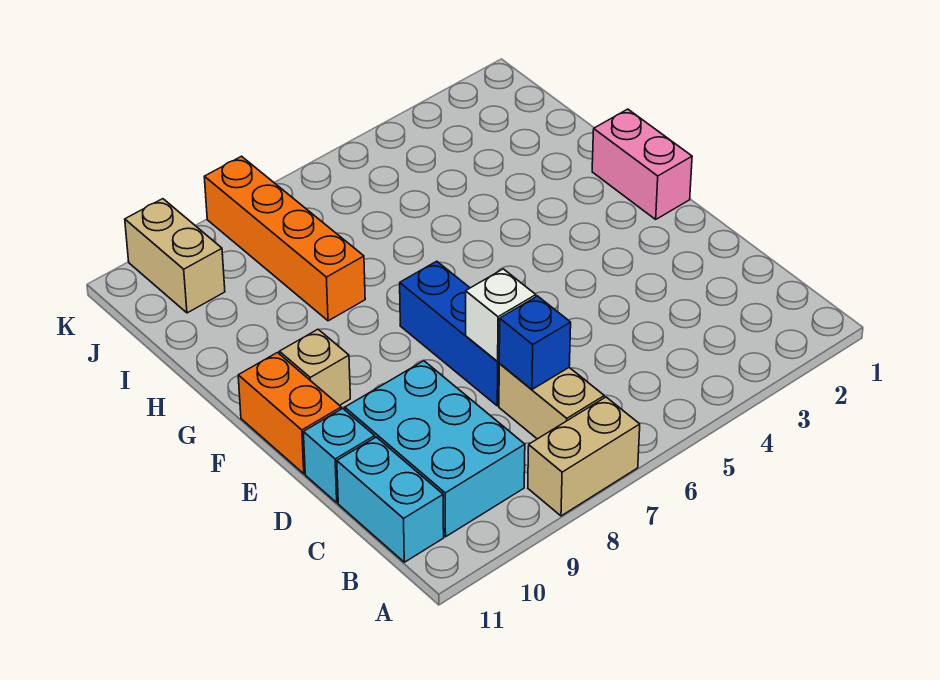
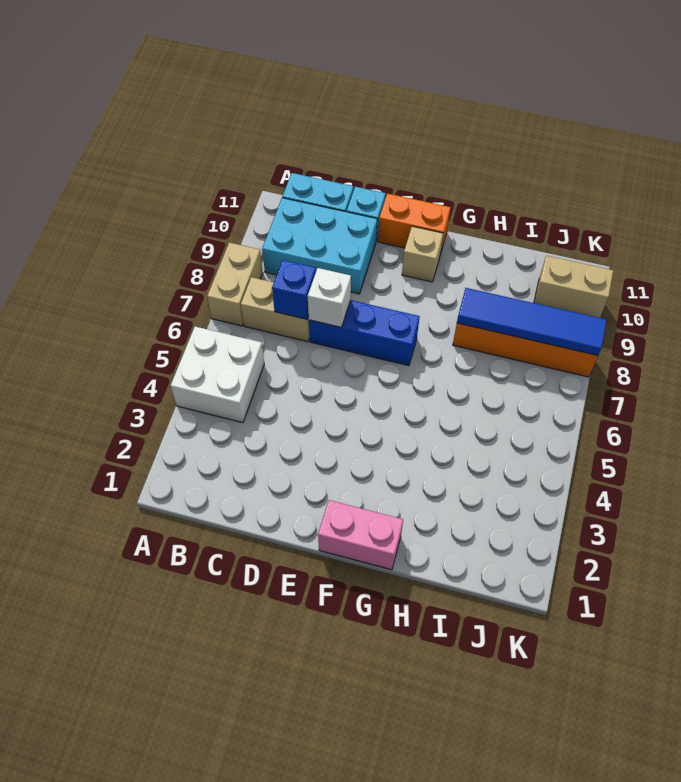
none -> white brick A4:B5 level 1
none -> blue tile H8:K8 level 2

